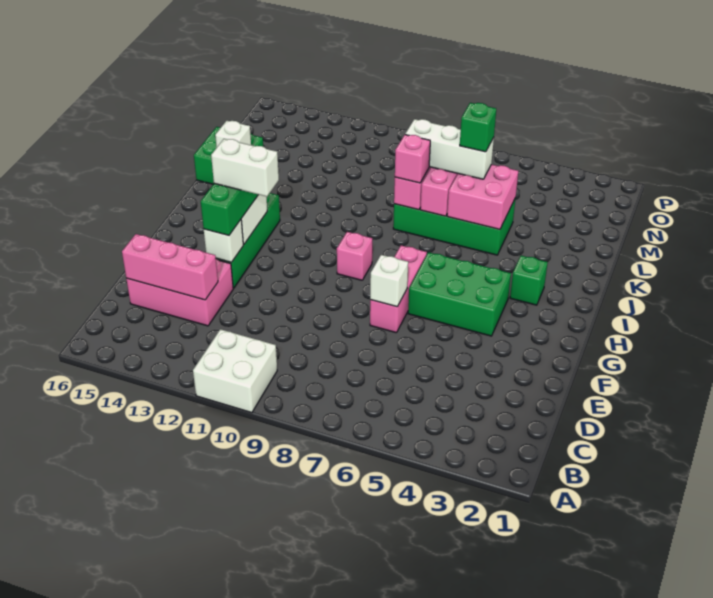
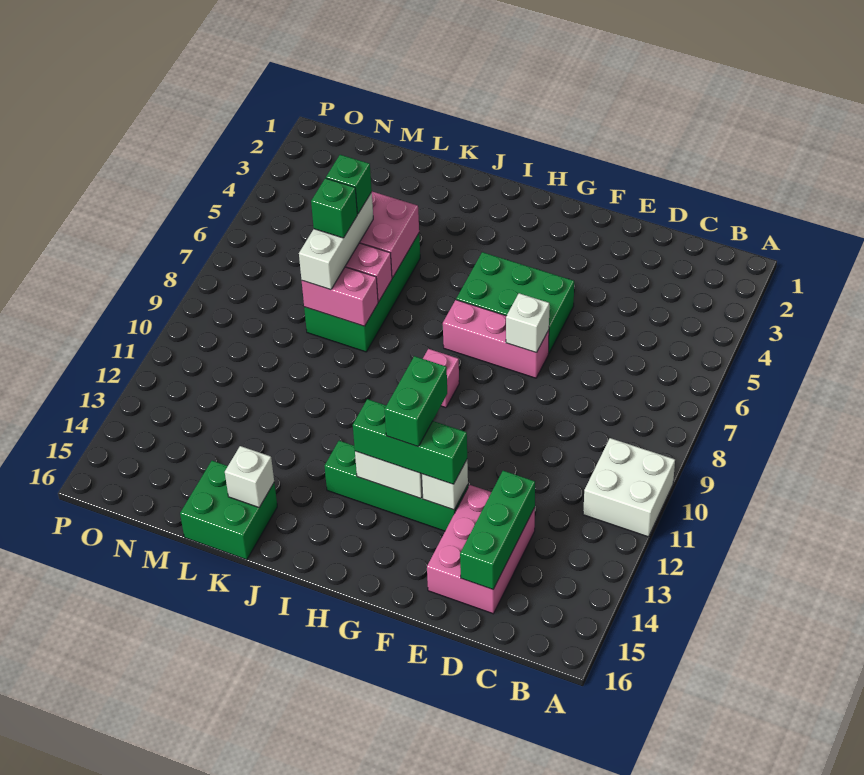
pink brick D13:D15 level 2 -> green brick D13:D15 level 2
green brick G4:H6 level 1 -> green brick F5:H6 level 1
white brick G12:G13 level 4 -> green brick G12:G13 level 4
green brick I3 level 1 -> green brick L7 level 4
pink brick K8 level 3 -> none

